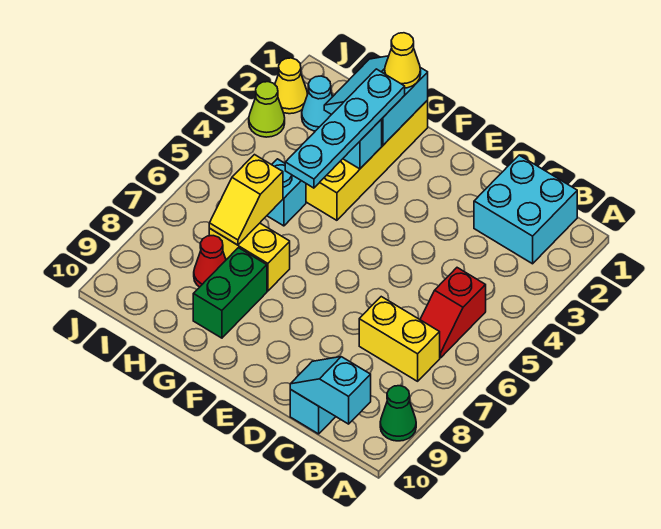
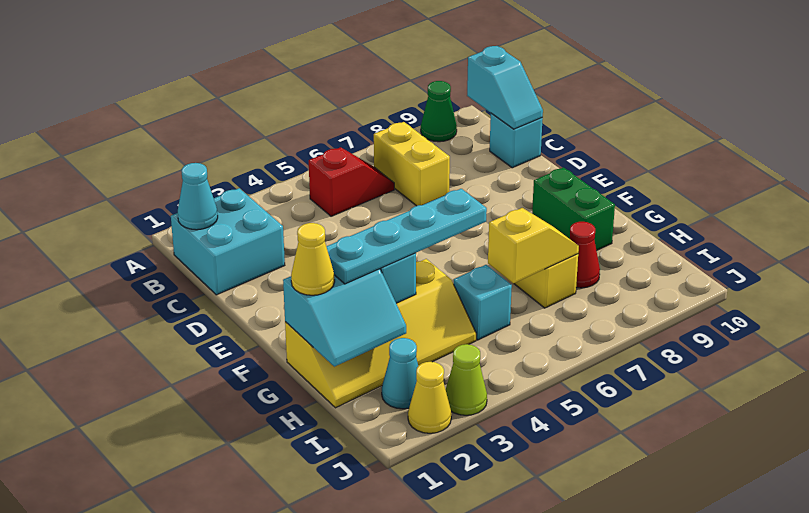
none -> cyan cone B1 level 2
green brick G8:G9 level 1 -> green brick F9:G9 level 1

